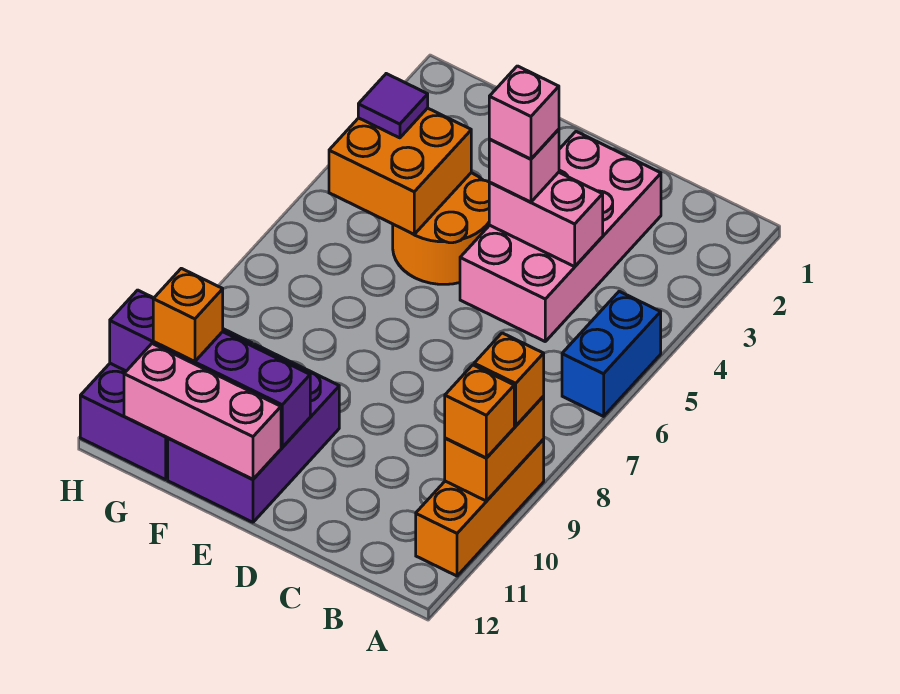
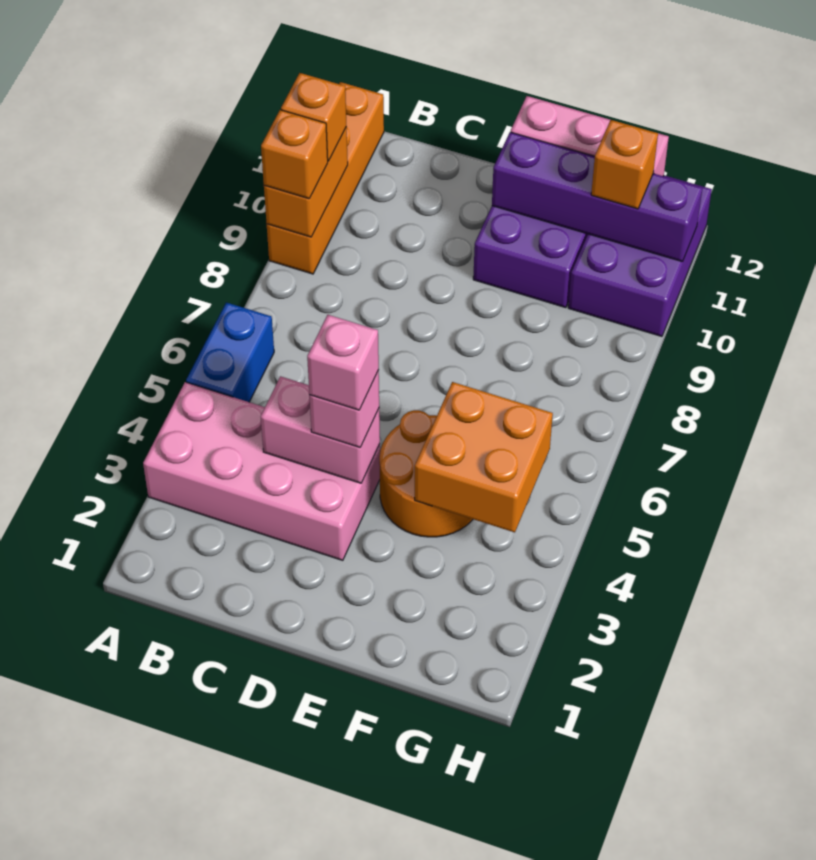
orange brick A9:A11 level 1 -> orange brick A9:A12 level 1
pink brick C2:D5 level 1 -> pink brick A3:D4 level 1
purple tile G4 level 3 -> none

